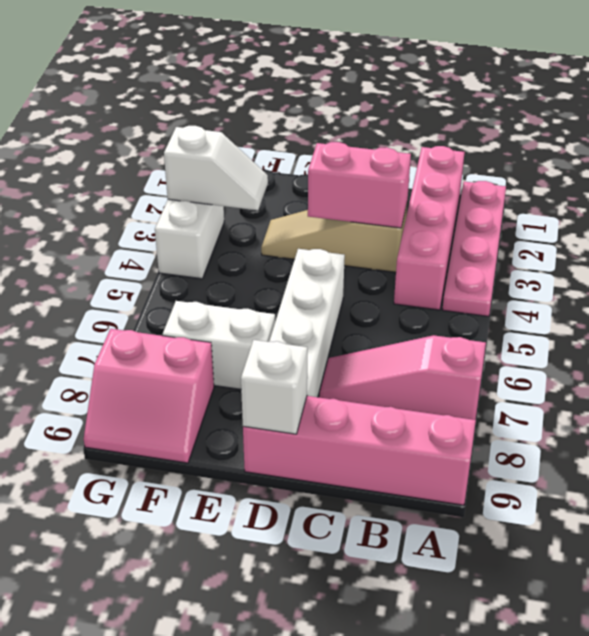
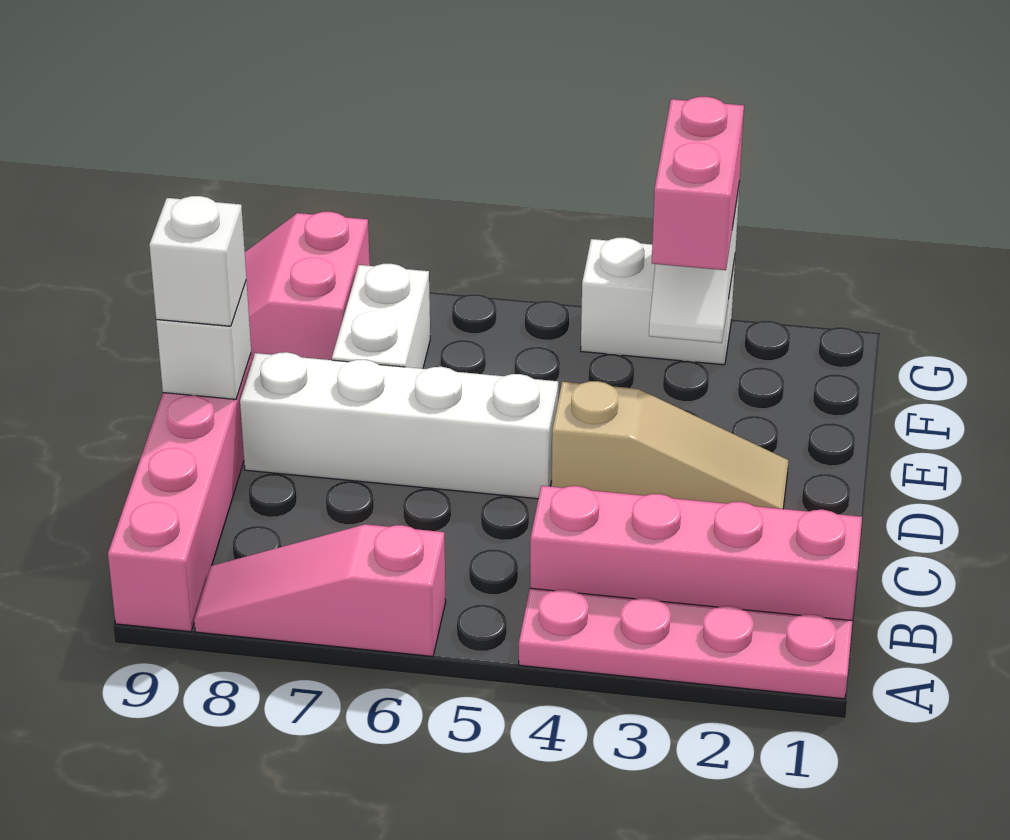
pink slope A7:C7 level 1 top A -> pink slope A6:A8 level 1 top 6
tan slope C3:E3 level 1 top C -> tan slope D2:D4 level 1 top 4
pink brick C3:D3 level 2 -> pink brick F3:G3 level 3
none -> white brick D9 level 3

